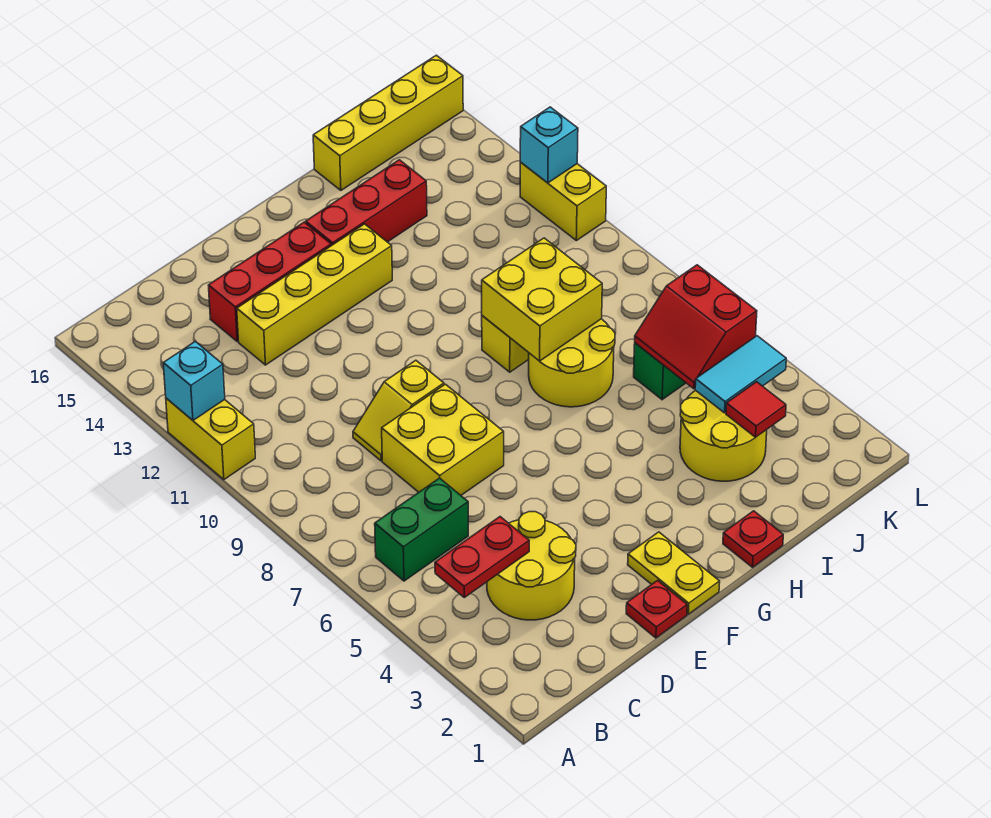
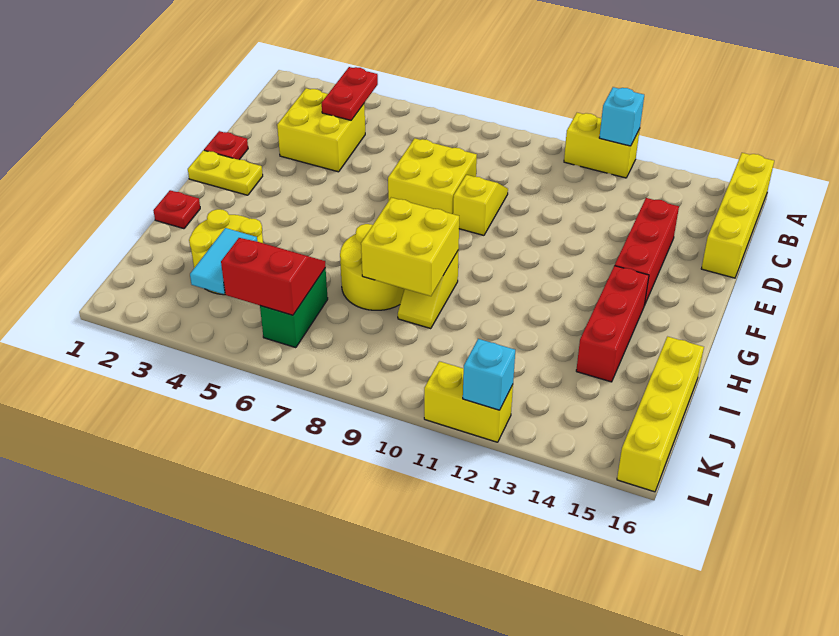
green brick B6:C6 level 1 -> none
yellow round brick C3:D4 level 1 -> yellow brick C3:D4 level 1
yellow brick D13:G13 level 1 -> yellow brick A16:D16 level 1
red tile J3 level 2 -> none

